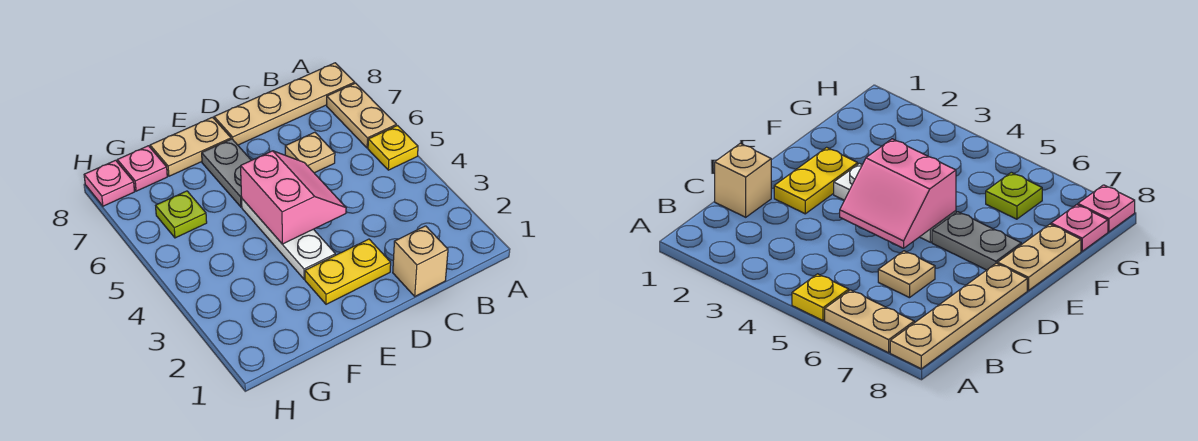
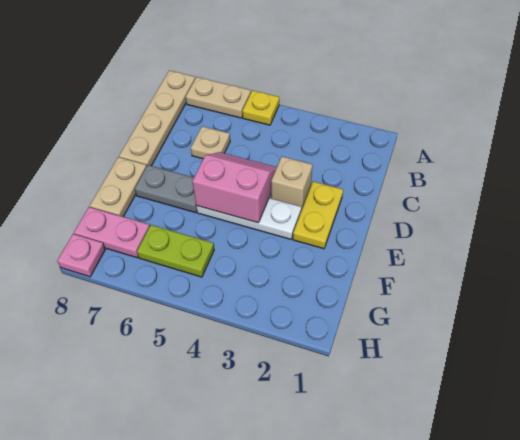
tan brick C1 level 1 -> tan brick D3 level 1
lime plate G6 level 1 -> lime plate G5:G6 level 1
pink plate G8 level 1 -> pink plate G7:G8 level 1

